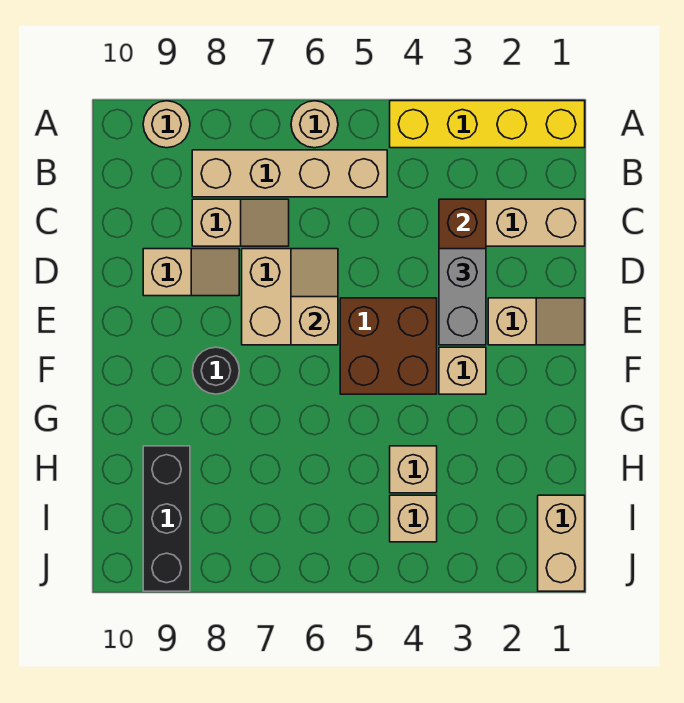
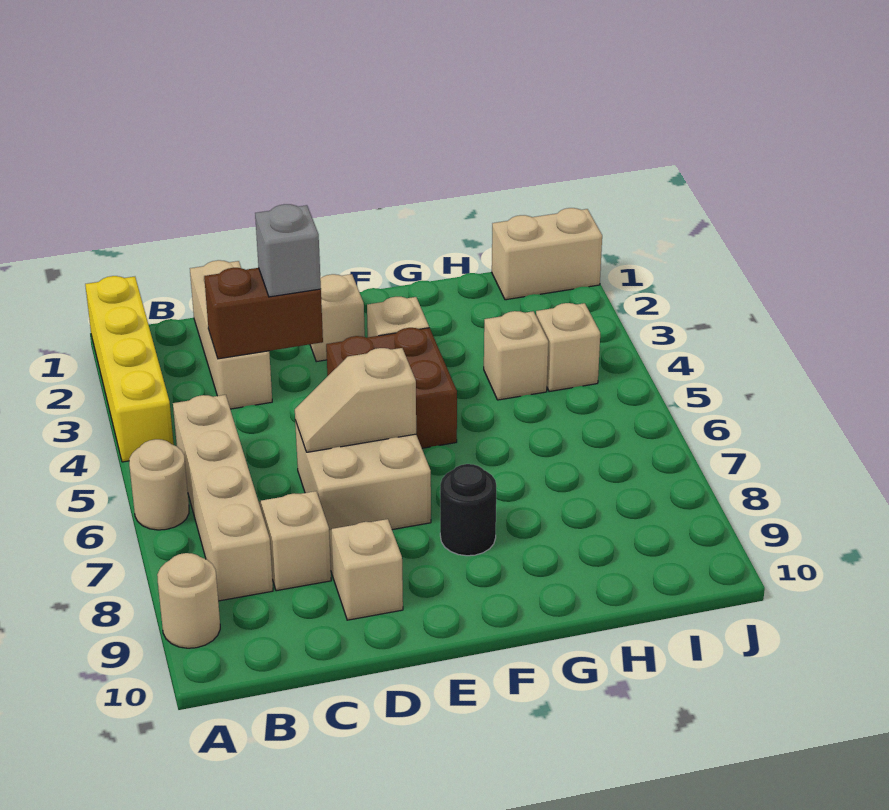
grey brick D3:E3 level 3 -> grey brick D3 level 3
black brick H9:J9 level 1 -> none

